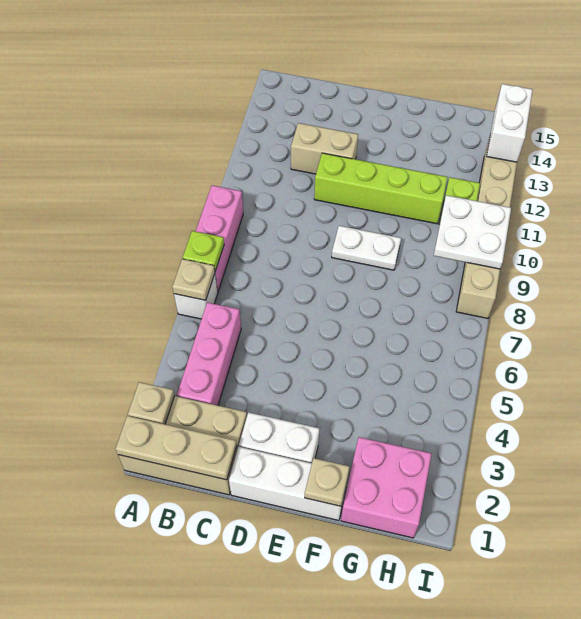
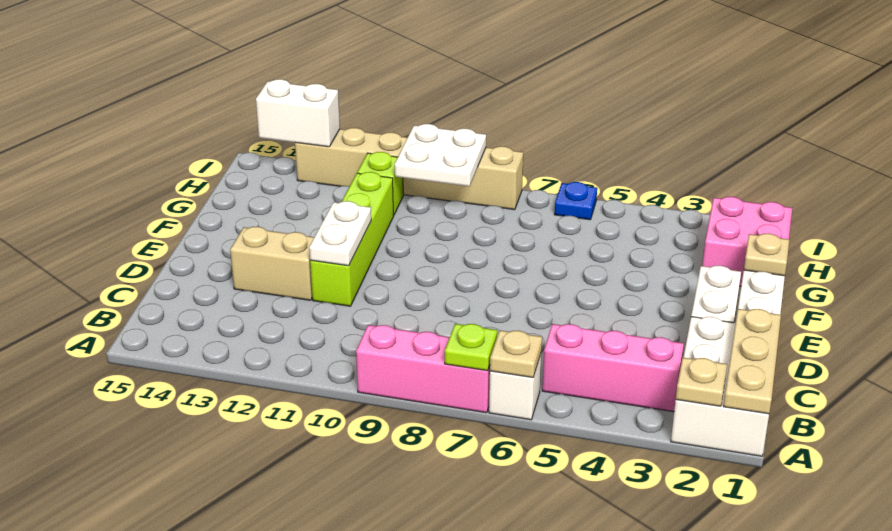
tan brick A1:C2 level 1 -> white brick A1:C2 level 1
tan brick C12:D12 level 1 -> tan brick D12:D13 level 1
white plate E9:F9 level 1 -> white plate D11:E11 level 2
none -> blue plate I6 level 1

